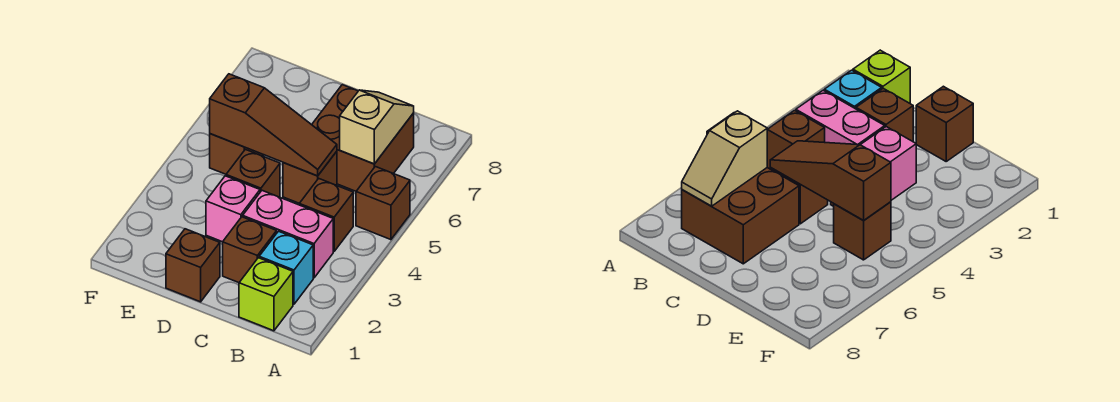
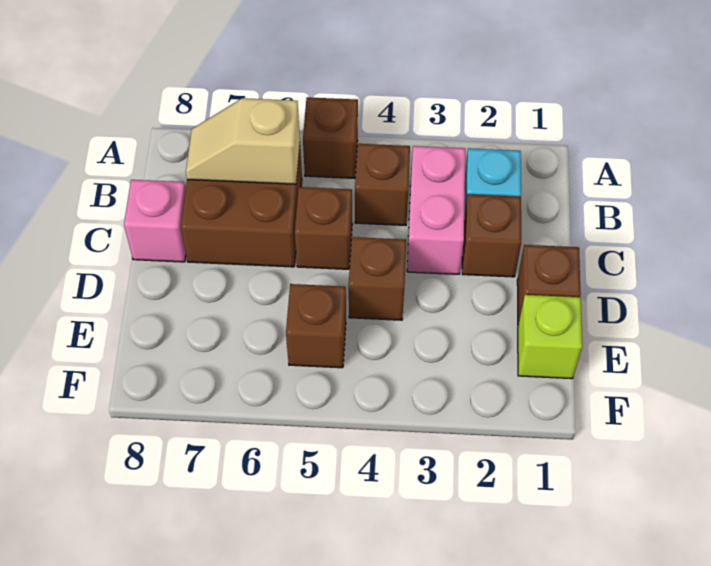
lime brick B1 level 1 -> lime brick E1 level 1
brown slope C5:E5 level 2 top E -> none
pink brick D3 level 1 -> pink brick C8 level 1

